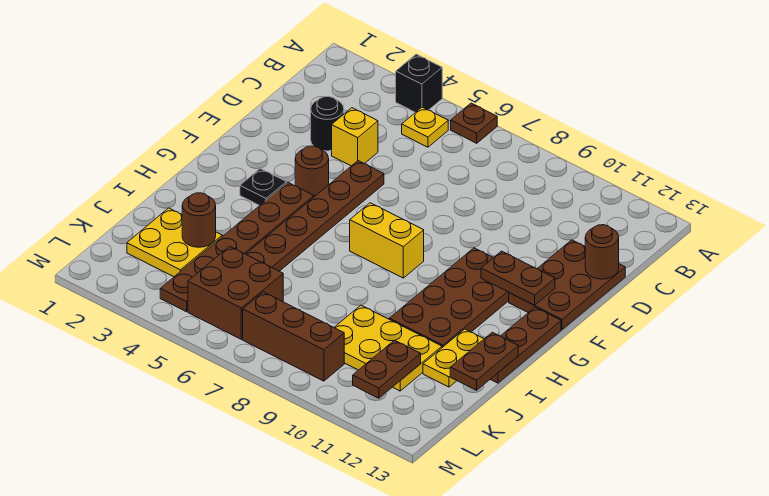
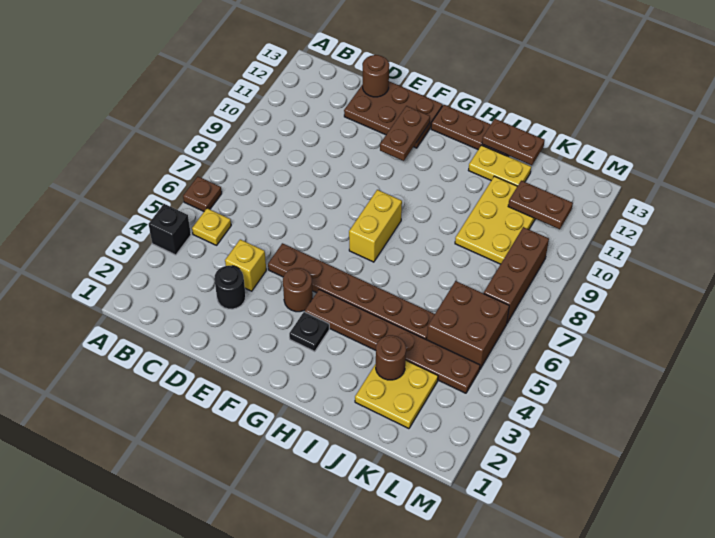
brown plate F10:I11 level 1 -> none

